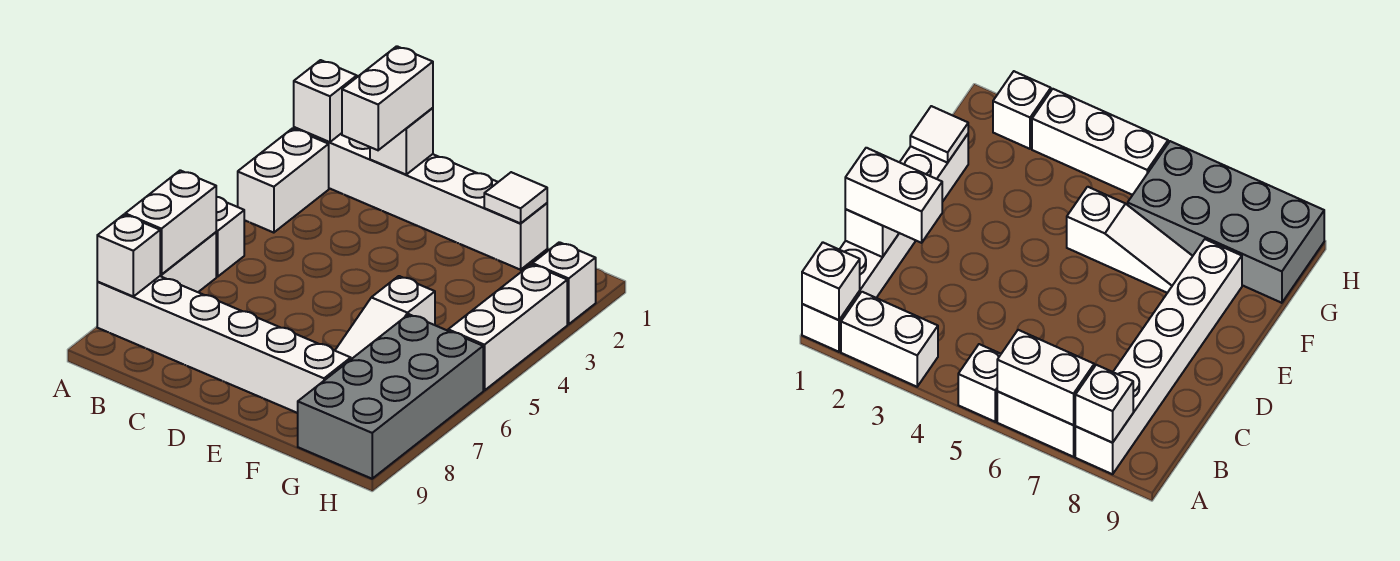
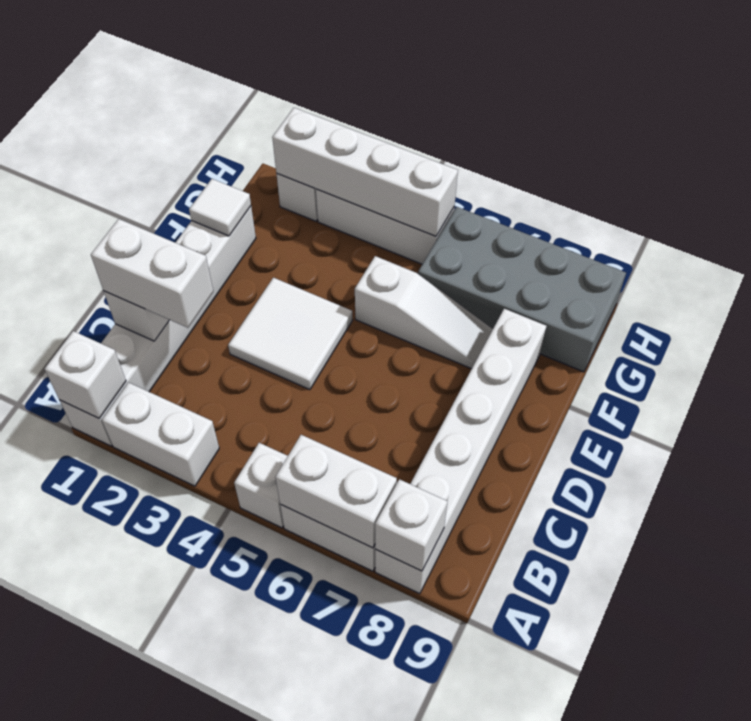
none -> white tile D3:E4 level 1
none -> white brick H2:H5 level 2

